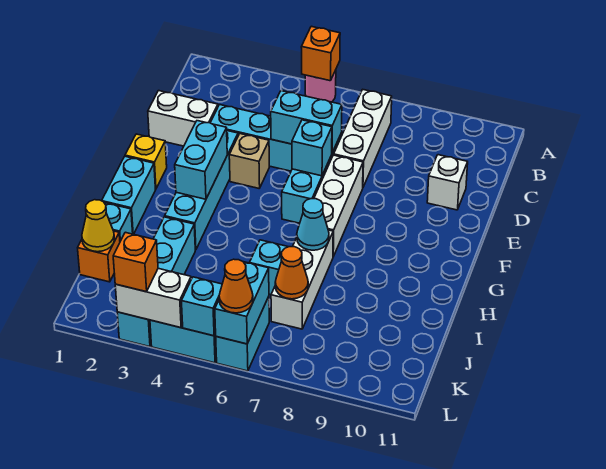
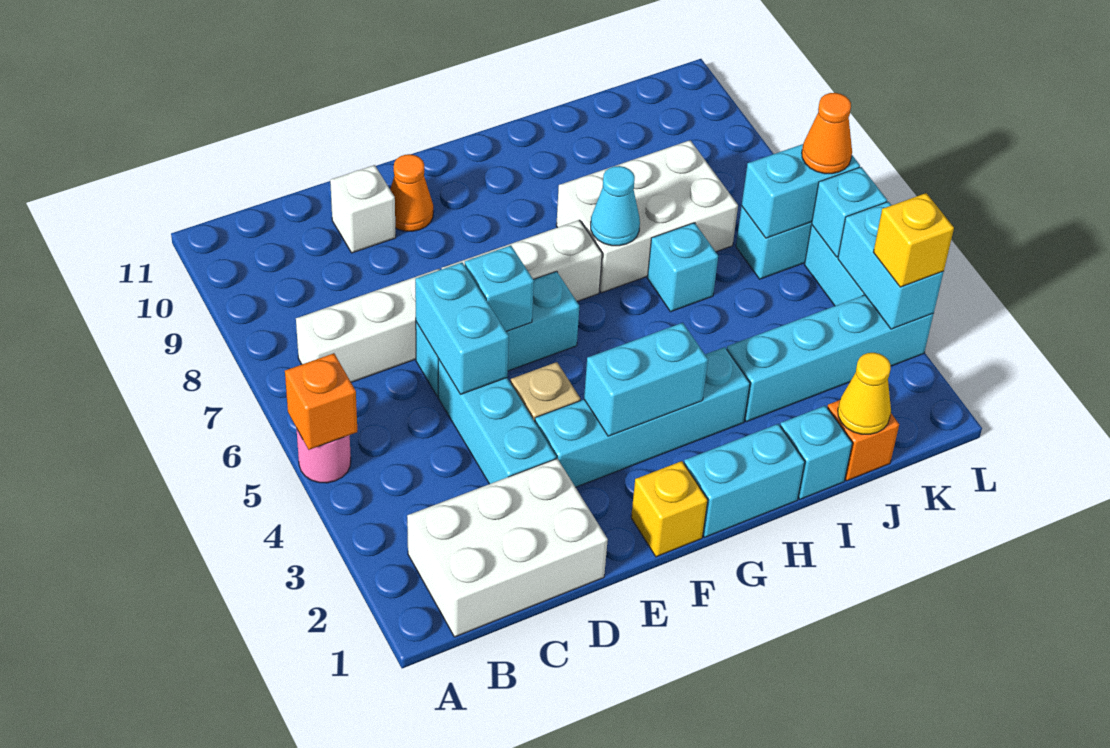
white brick D1:D2 level 1 -> white brick B1:D2 level 1
white brick H7:J7 level 1 -> white brick H7:J8 level 1
orange cone J7 level 2 -> orange cone E10 level 1
white brick L3:L4 level 2 -> cyan brick L3:L4 level 2
orange brick L3 level 3 -> yellow brick L3 level 3

